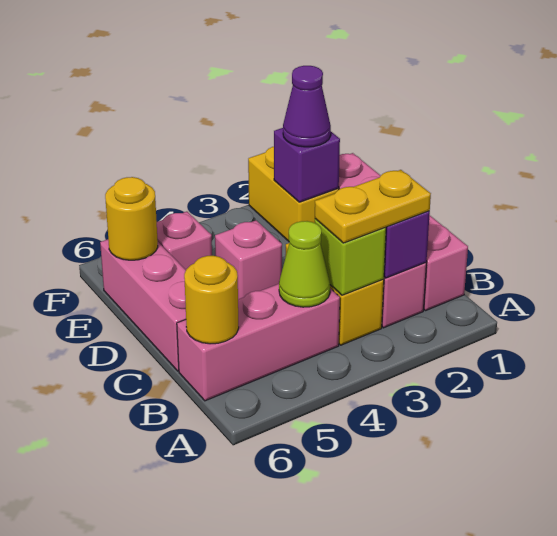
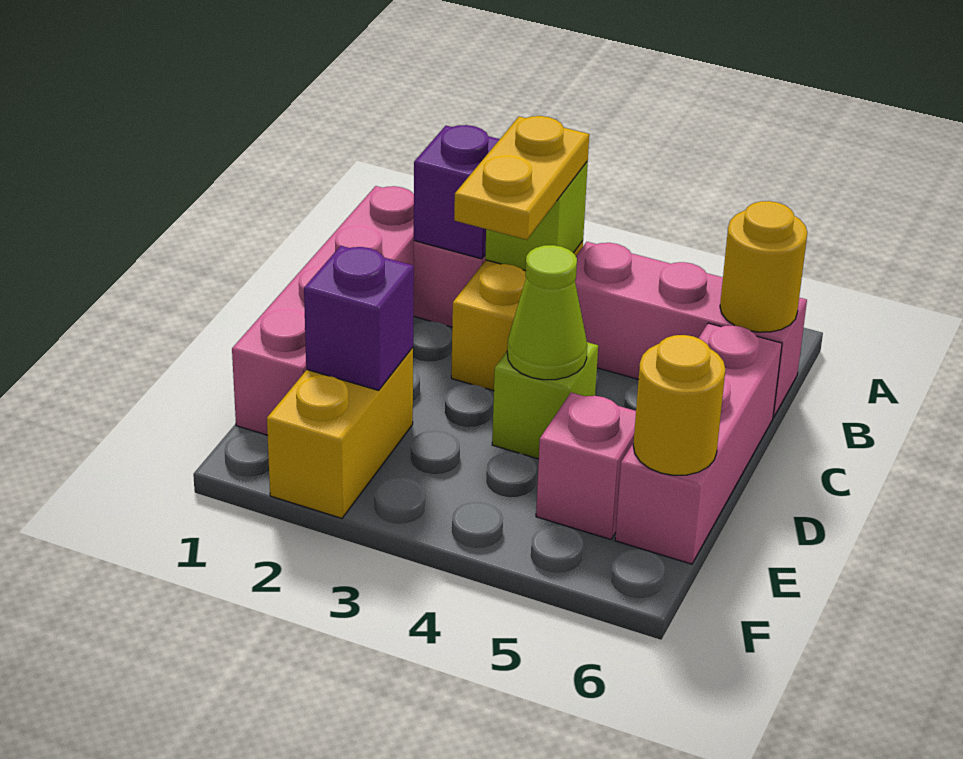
yellow plate B2:B3 level 3 -> yellow plate B3:C3 level 3
lime cone B4 level 2 -> lime cone D4 level 2
pink brick D4 level 1 -> lime brick D4 level 1
purple cone E2 level 3 -> none

